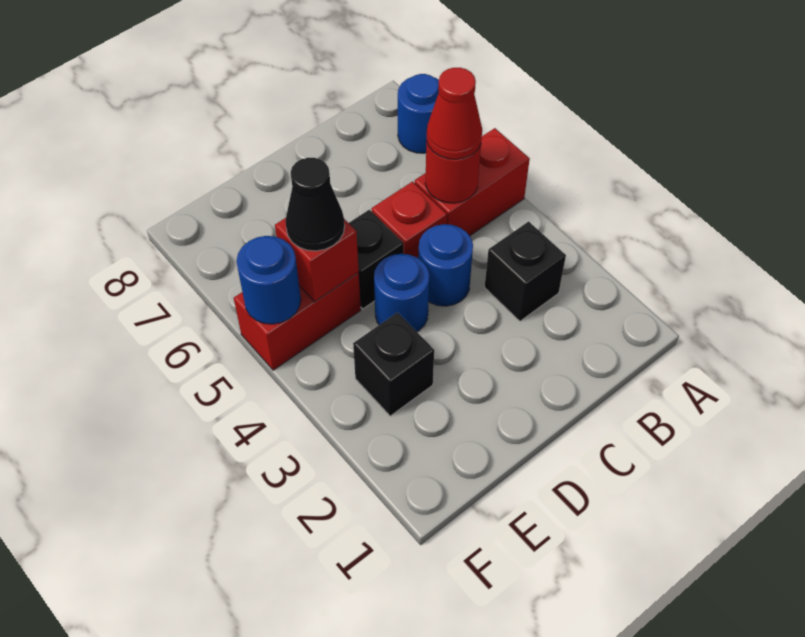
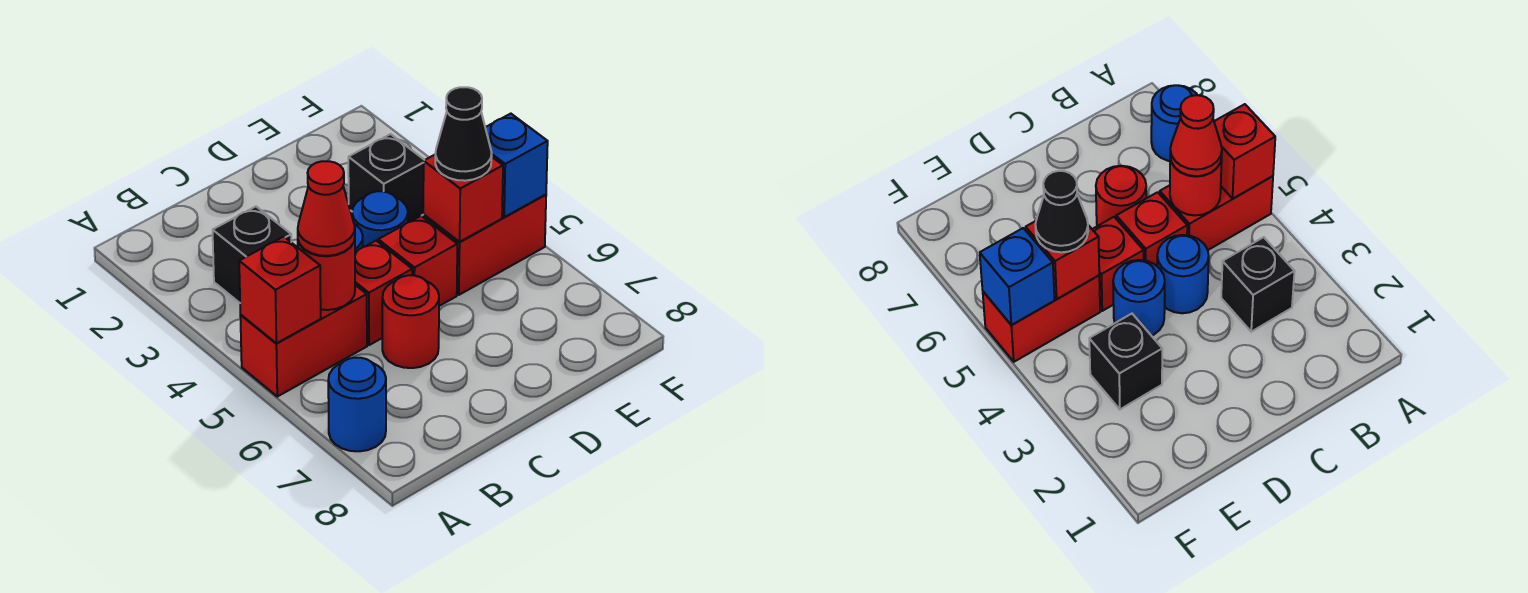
none -> red brick A5 level 2
none -> red round brick C6 level 1
black brick D5 level 1 -> red brick D5 level 1
blue round brick F5 level 2 -> blue brick F5 level 2

